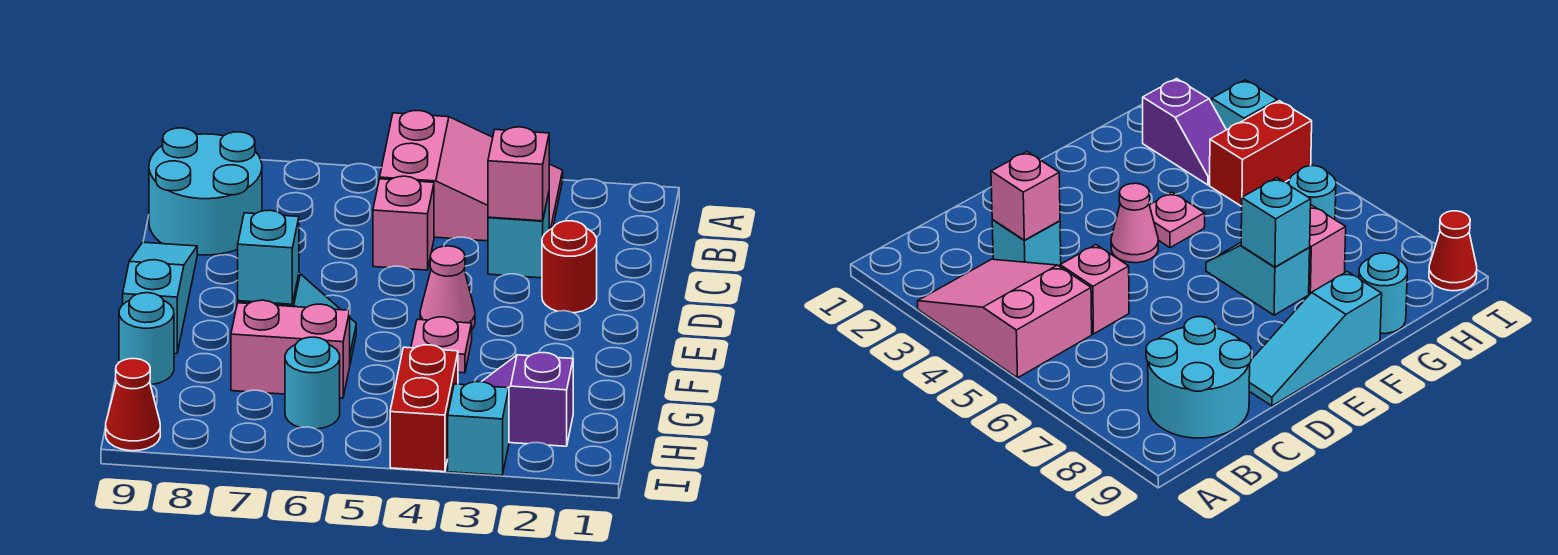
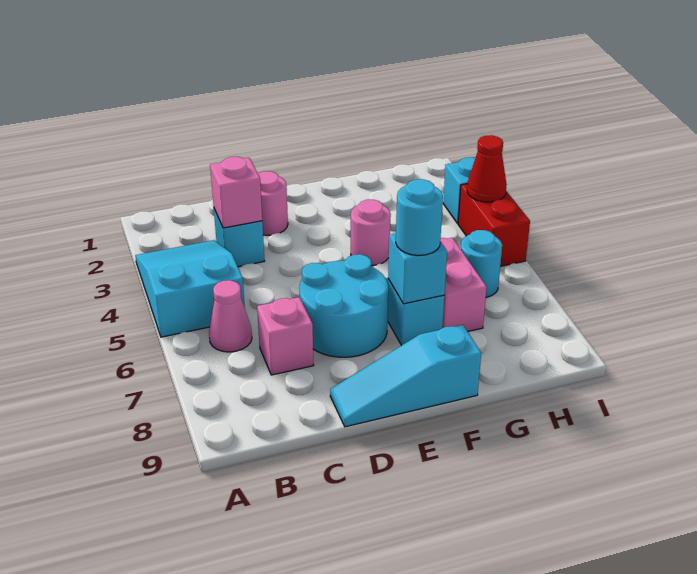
pink slope A3:B5 level 1 top 5 -> cyan slope A3:B5 level 1 top 5
cyan round brick B8:C9 level 1 -> cyan round brick D6:E7 level 1
pink brick C5 level 1 -> pink brick C7 level 1
red round brick D2 level 1 -> pink round brick D2 level 1
pink cone E4 level 1 -> pink cone B6 level 1
pink plate F4 level 1 -> pink round brick F4 level 1
cyan round brick G9 level 1 -> cyan round brick F7 level 3
purple slope H2:H3 level 1 top 2 -> none
red brick H4:I4 level 1 -> red brick I4:I5 level 1
red cone I9 level 1 -> red cone I4 level 2

